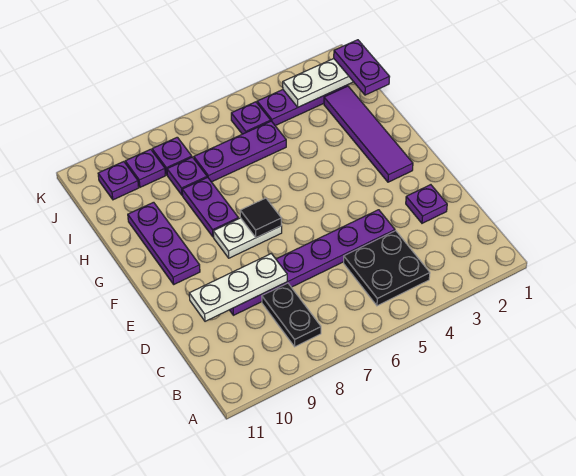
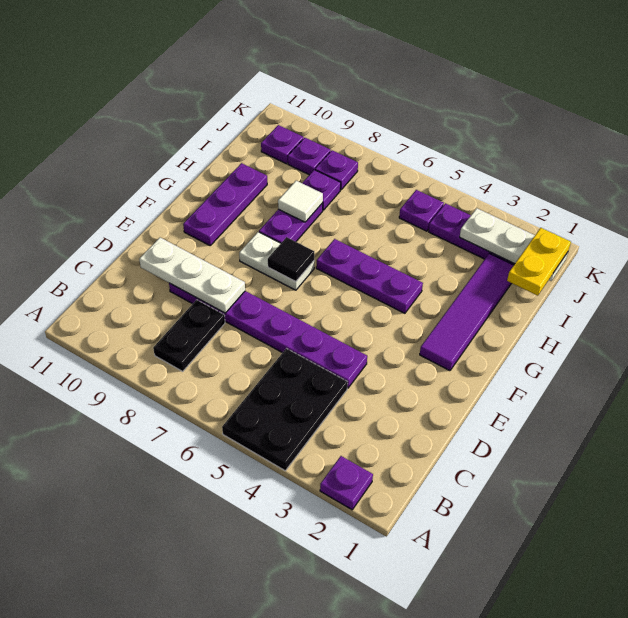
black plate B4:C5 level 1 -> black plate A4:C5 level 1
purple plate D2 level 1 -> purple plate A2 level 1
none -> white tile H8 level 2
purple plate I1:J1 level 3 -> yellow plate I1:J1 level 3
purple plate I5:I7 level 1 -> purple plate G4:G6 level 1

